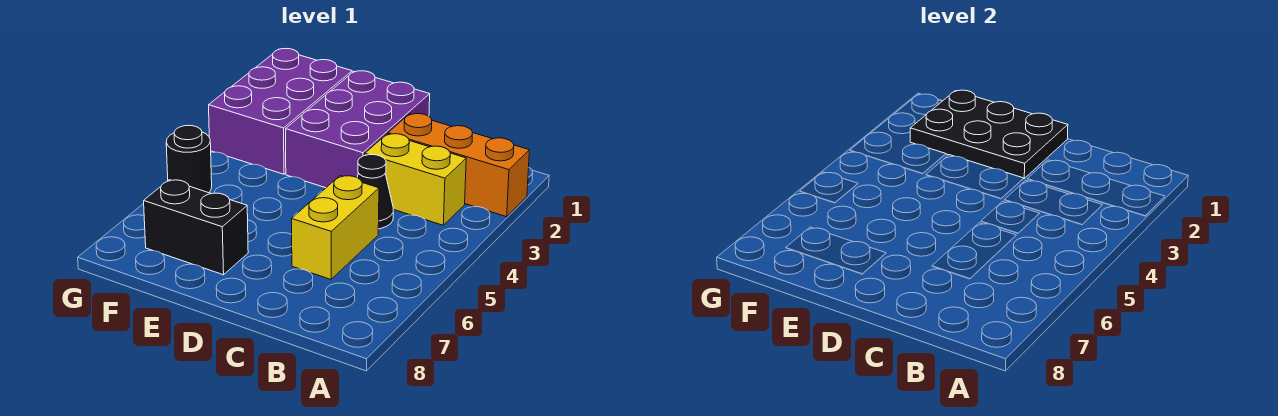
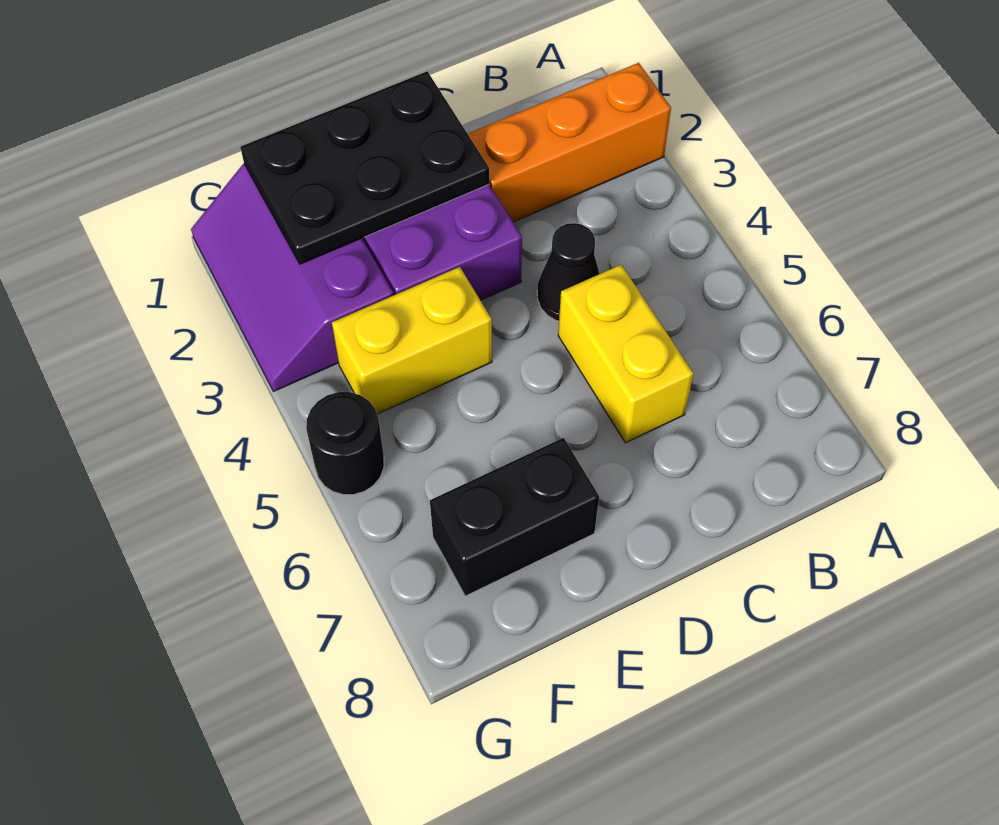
yellow brick B3:C3 level 1 -> yellow brick E4:F4 level 1
purple brick F1:G3 level 1 -> purple slope F1:G3 level 1 top F

